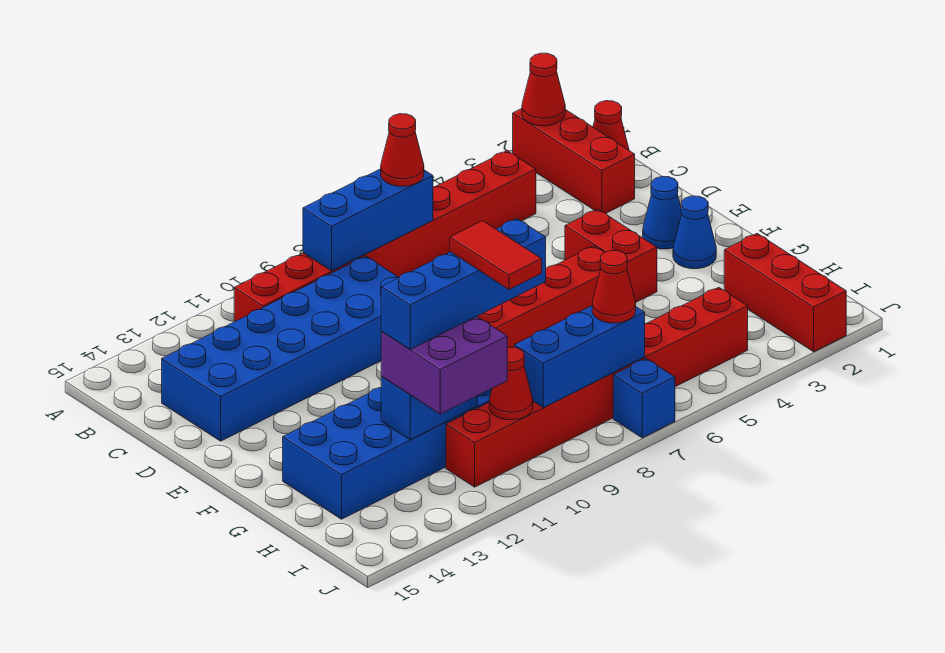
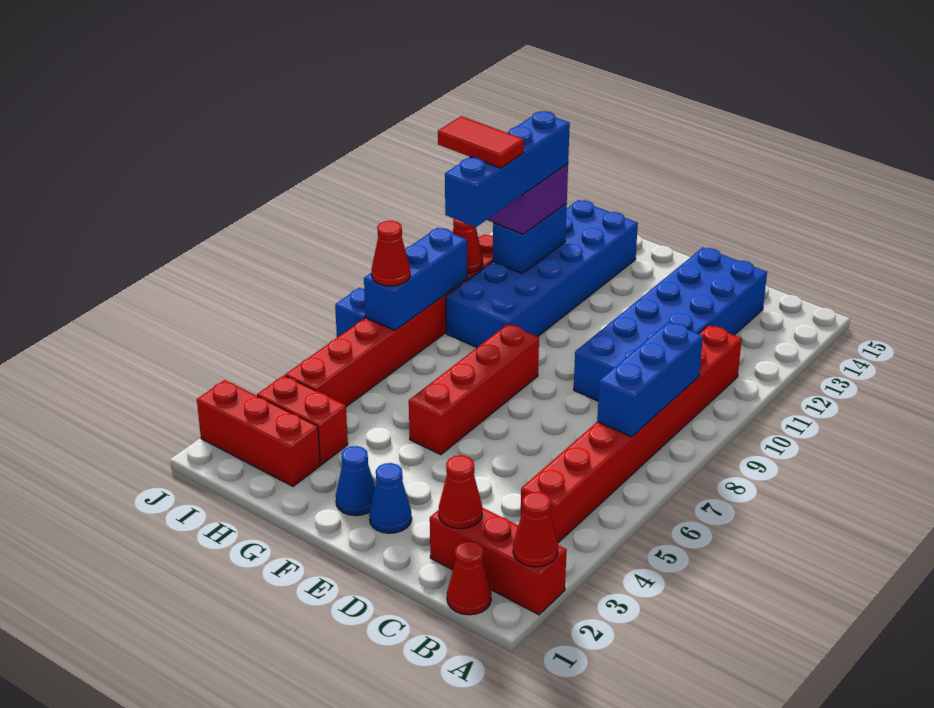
red cone B7 level 3 -> red cone C2 level 2
red brick E4:F4 level 1 -> red brick H3:I3 level 1

